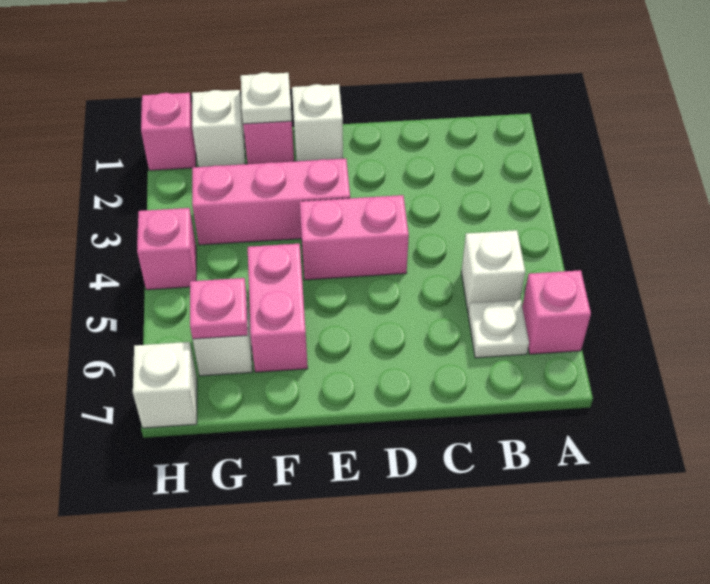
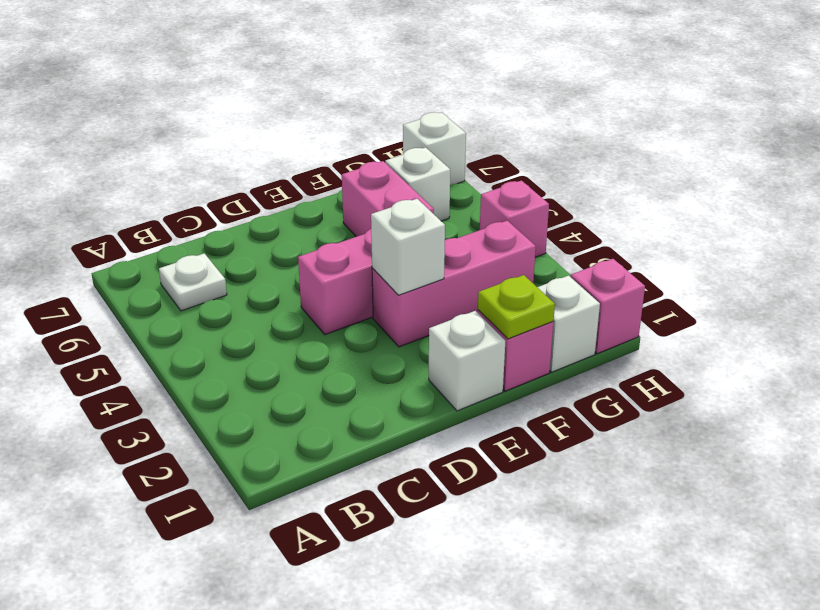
pink brick A6 level 1 -> none
white brick B5 level 1 -> white brick E3 level 2
white plate F1 level 2 -> lime plate F1 level 2
pink plate G6 level 2 -> none

